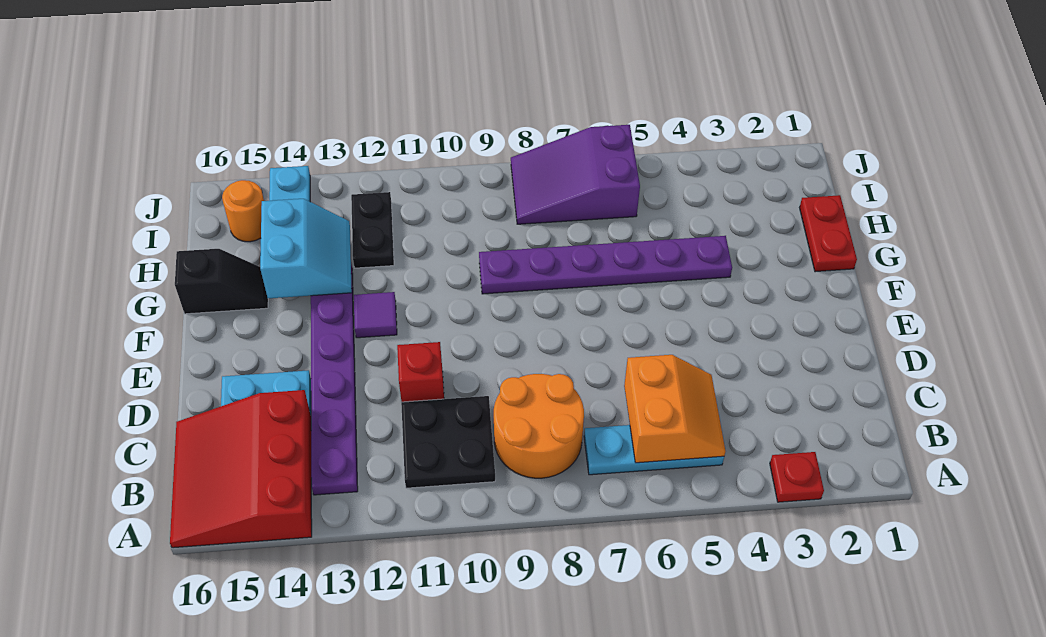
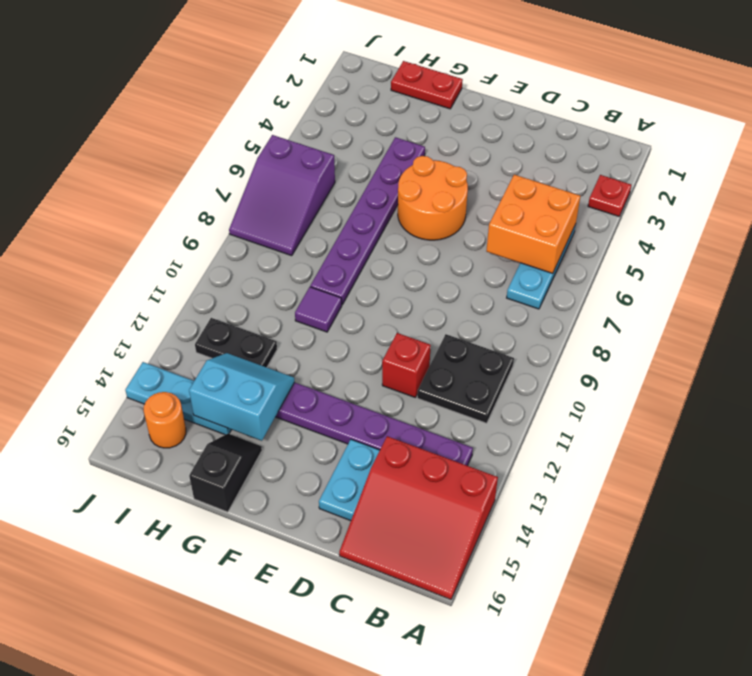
orange slope B5:C6 level 2 top 6 -> orange brick B5:C6 level 2
orange round brick B8:C9 level 1 -> orange round brick E5:F6 level 1
purple tile F12 level 1 -> purple tile G10 level 1

